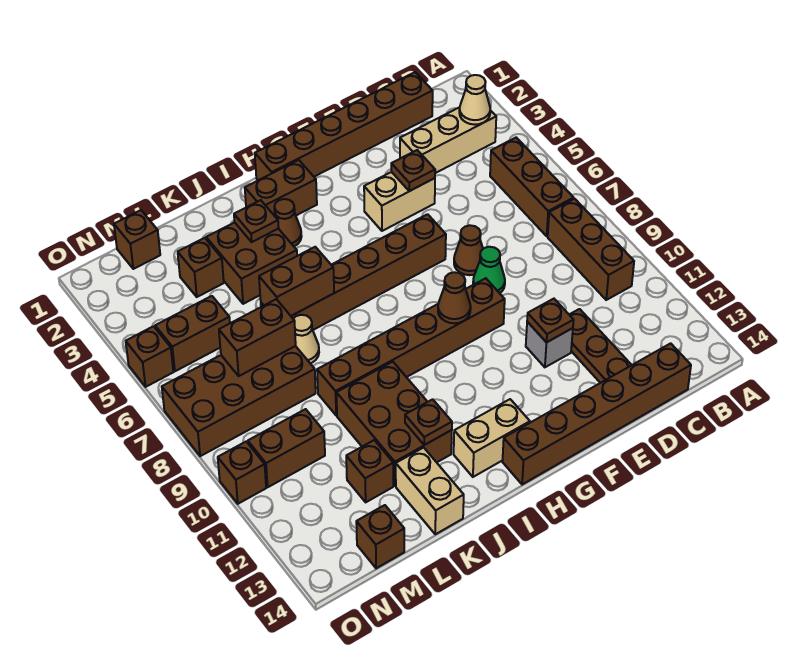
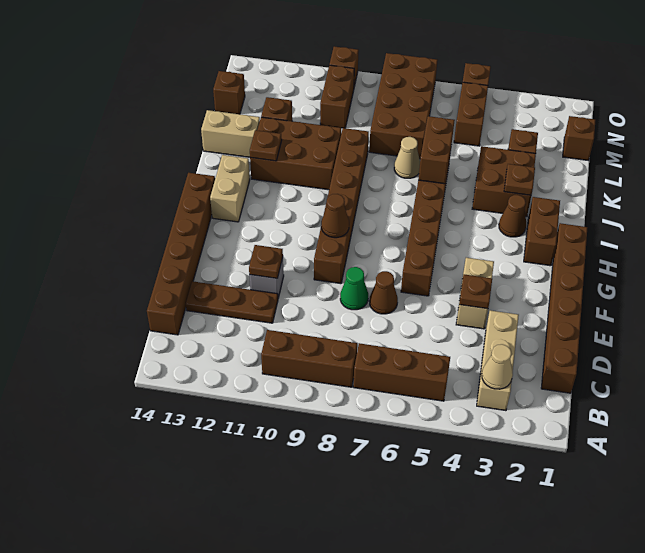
brown brick L7:M7 level 2 -> none

